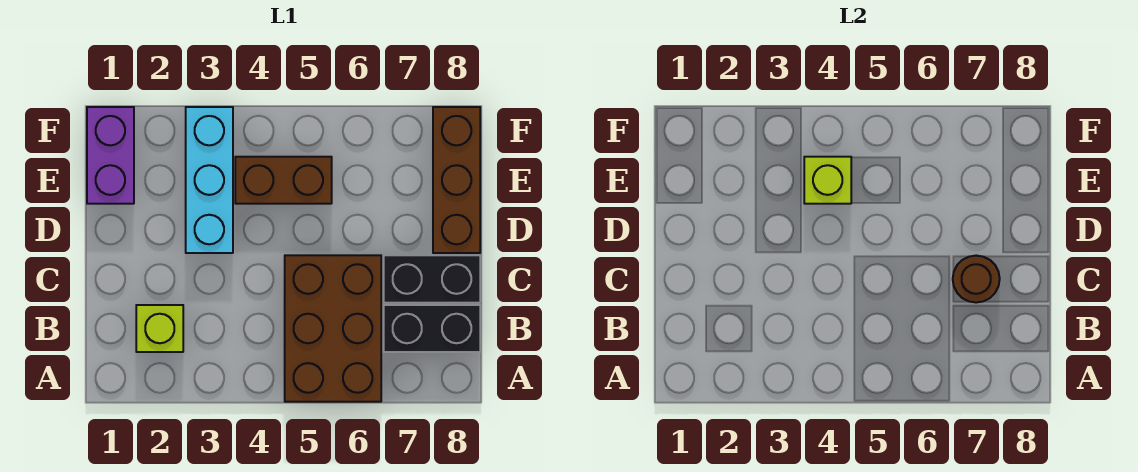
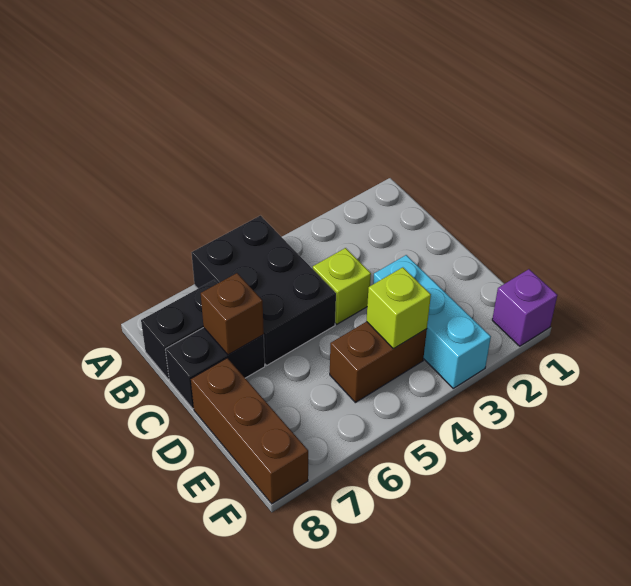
brown brick A5:C6 level 1 -> black brick A5:C6 level 1
lime brick B2 level 1 -> lime brick C4 level 1
brown round brick C7 level 2 -> brown brick C7 level 2
purple brick E1:F1 level 1 -> purple brick F1 level 1

